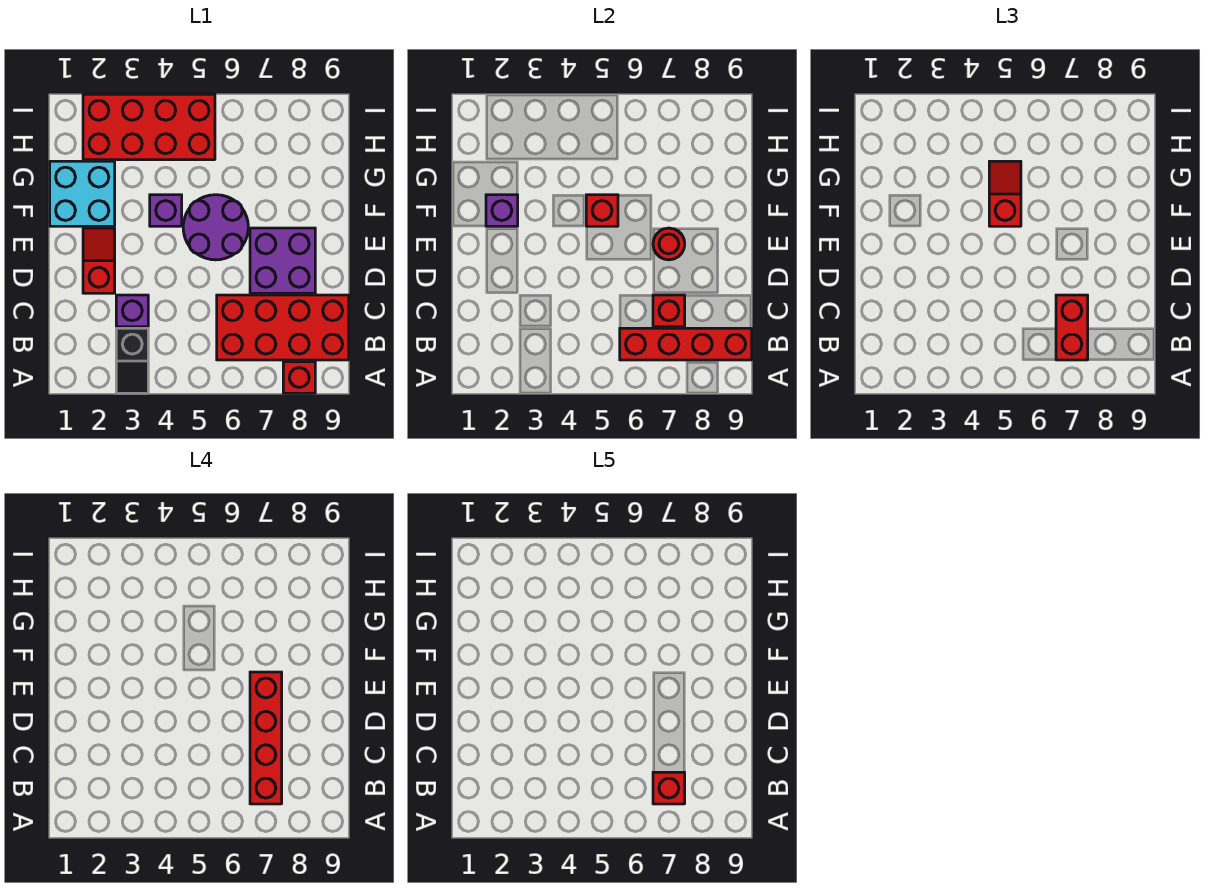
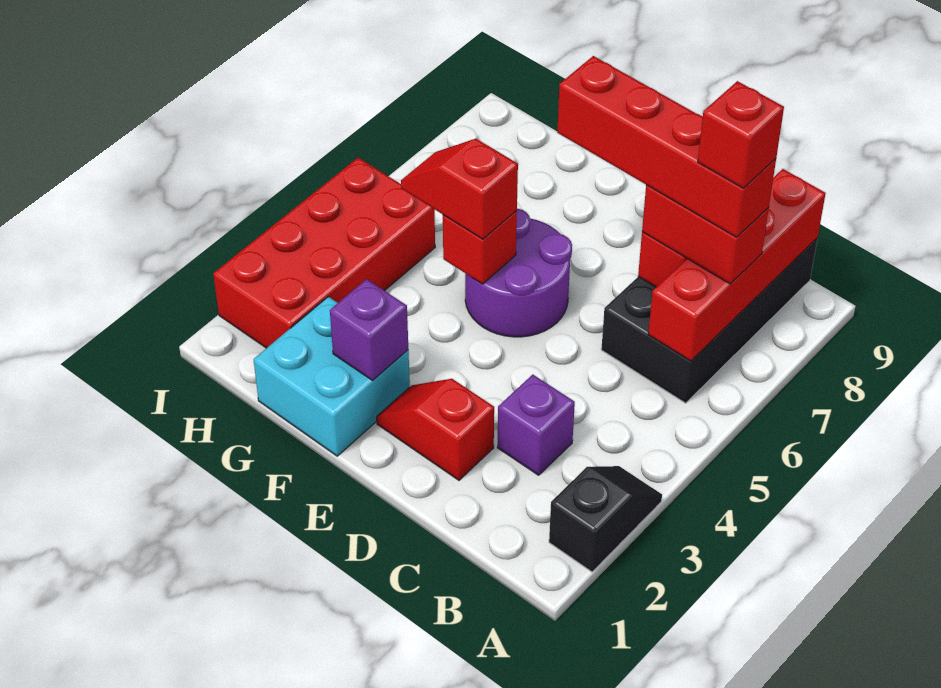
black slope A3:B3 level 1 top B -> black slope A2:A3 level 1 top 2
red brick A8 level 1 -> none
red brick B6:C9 level 1 -> black brick B6:C9 level 1
purple brick D7:E8 level 1 -> none
red round brick E7 level 2 -> none
purple brick F4 level 1 -> none

